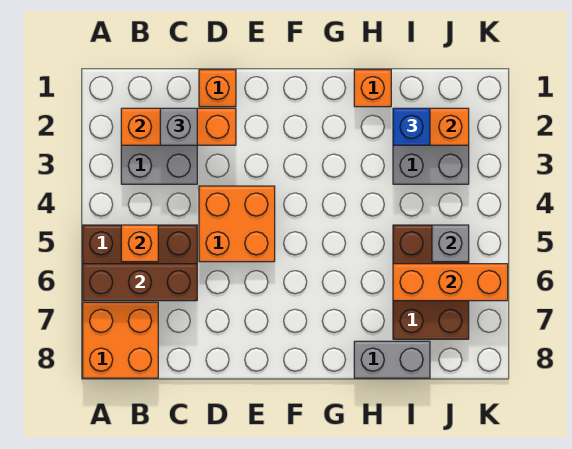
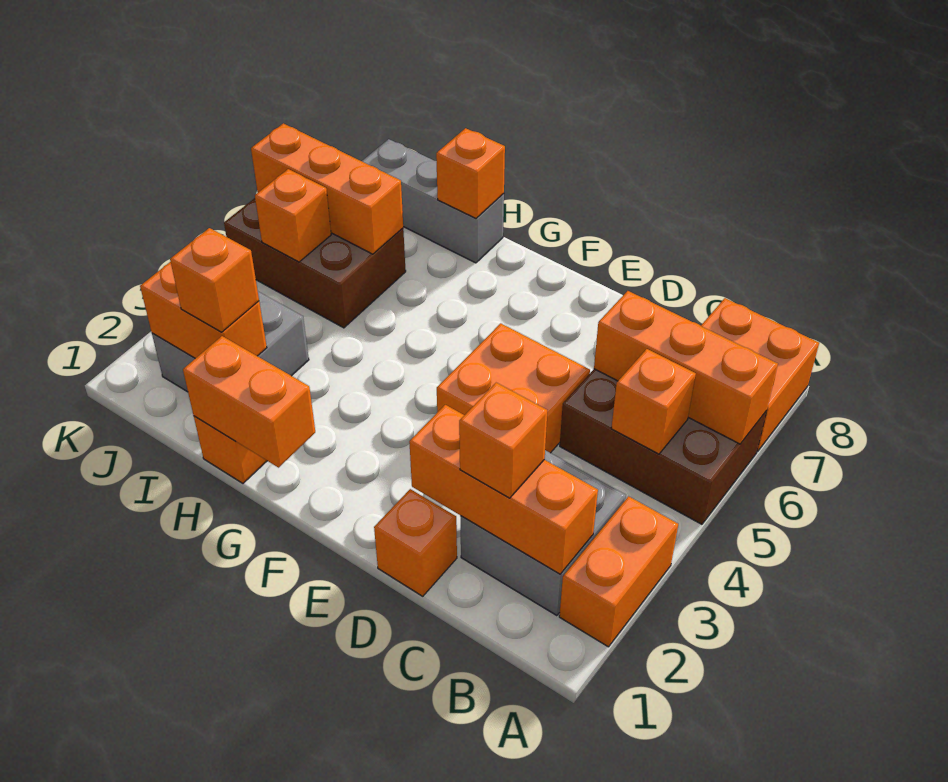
none -> orange brick A2:A3 level 1
brown brick A6:C6 level 2 -> orange brick A6:C6 level 2
grey brick C2 level 3 -> orange brick C2 level 3
none -> orange brick G1:H1 level 2
grey brick H8:I8 level 1 -> grey brick H8:J8 level 1
none -> orange brick H8 level 2
blue brick I2 level 3 -> orange brick I2 level 3
brown brick I5:J7 level 1 -> brown brick I5:K6 level 1
grey brick J5 level 2 -> orange brick J5 level 2

